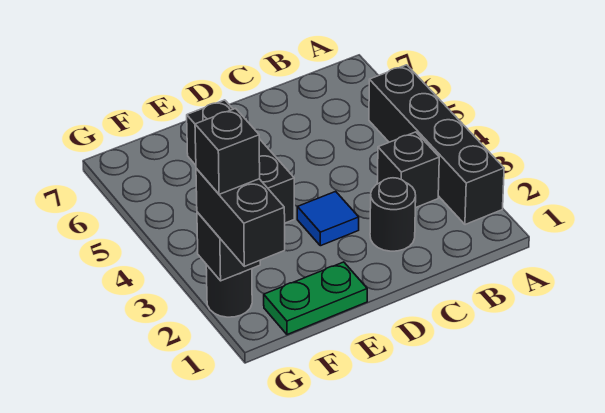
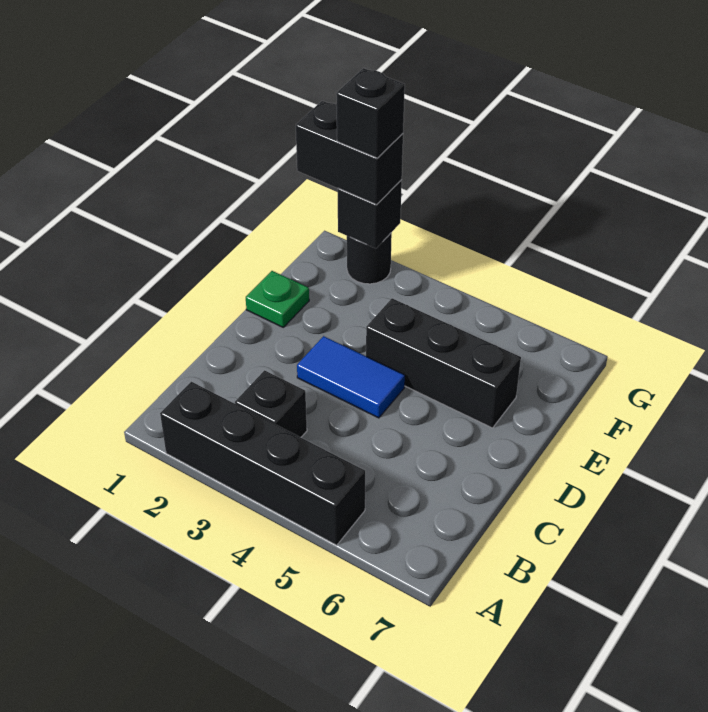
black round brick C2 level 1 -> none
blue tile D3 level 1 -> blue tile D3:D4 level 1
green plate E1:F1 level 1 -> green plate E1 level 1

